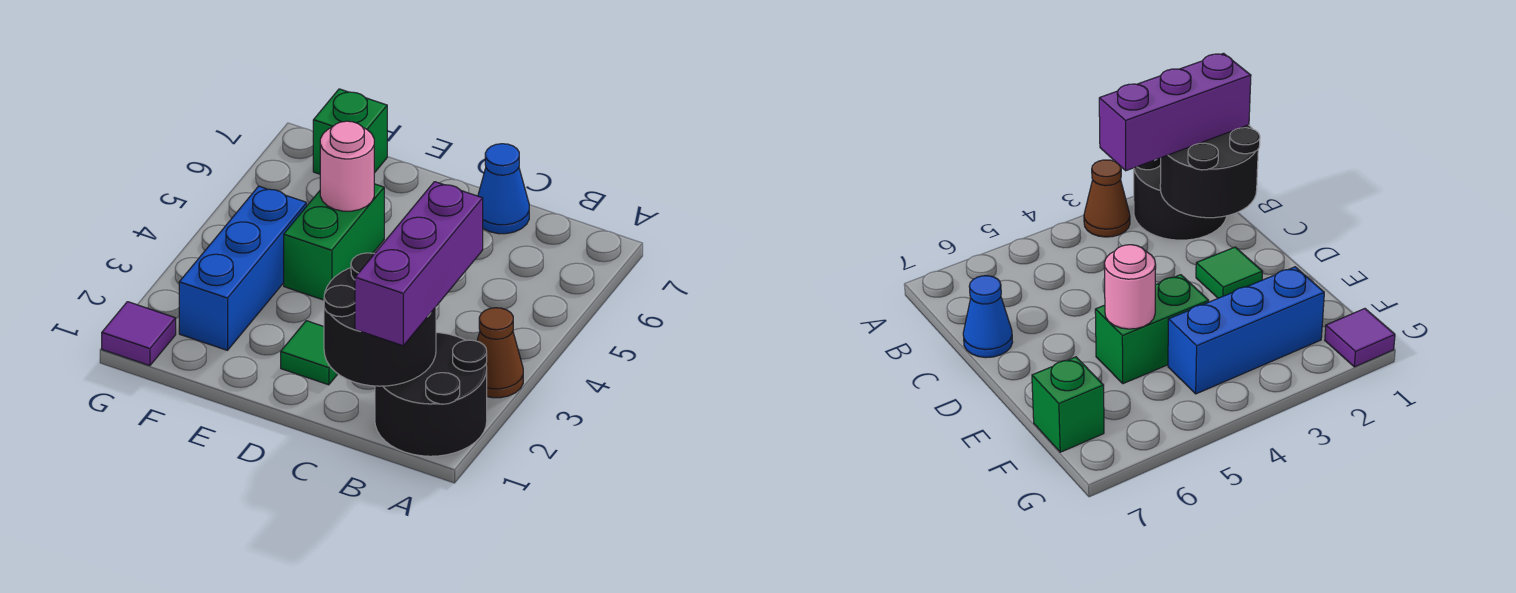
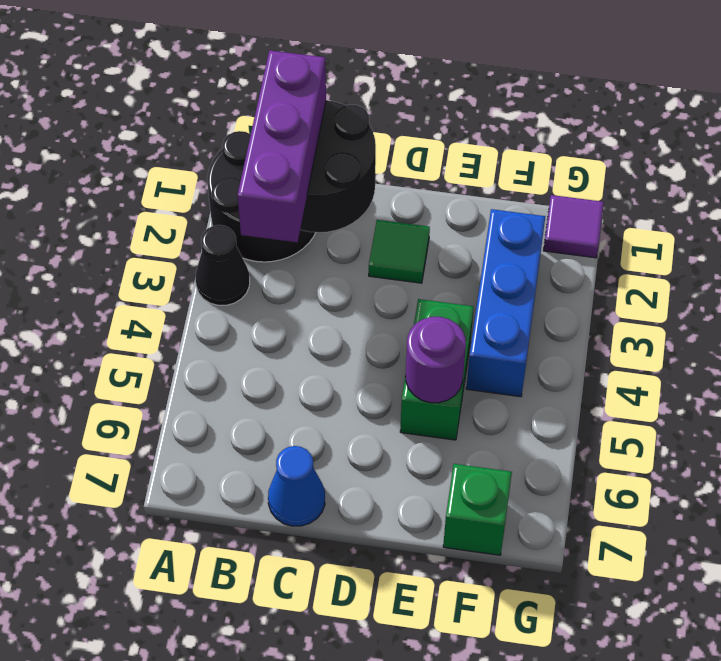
brown cone A3 level 1 -> black cone A3 level 1
pink round brick E5 level 2 -> purple round brick E5 level 2

